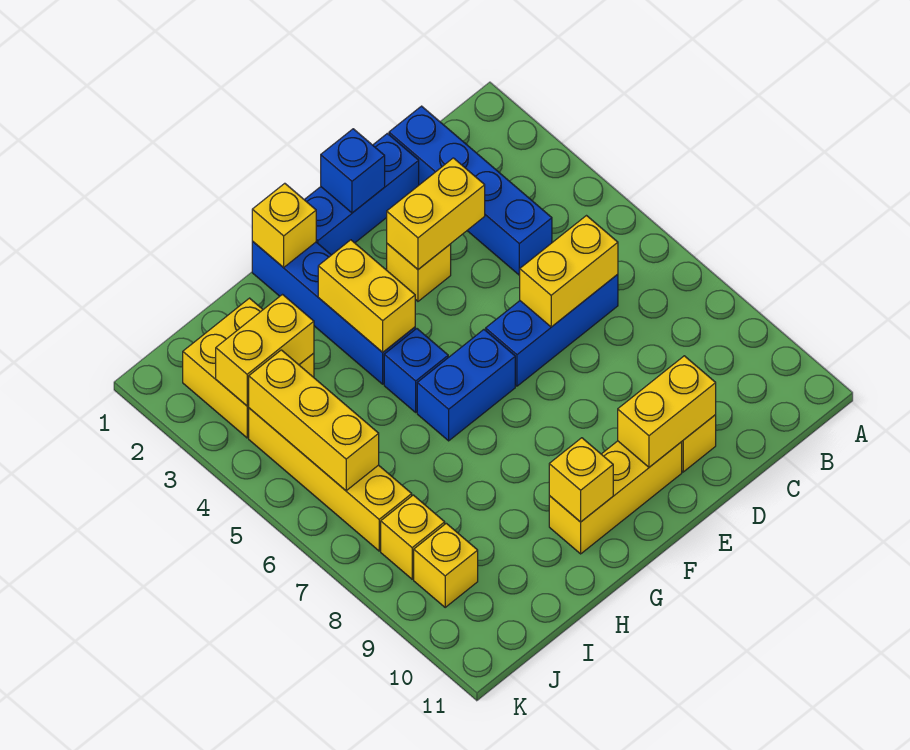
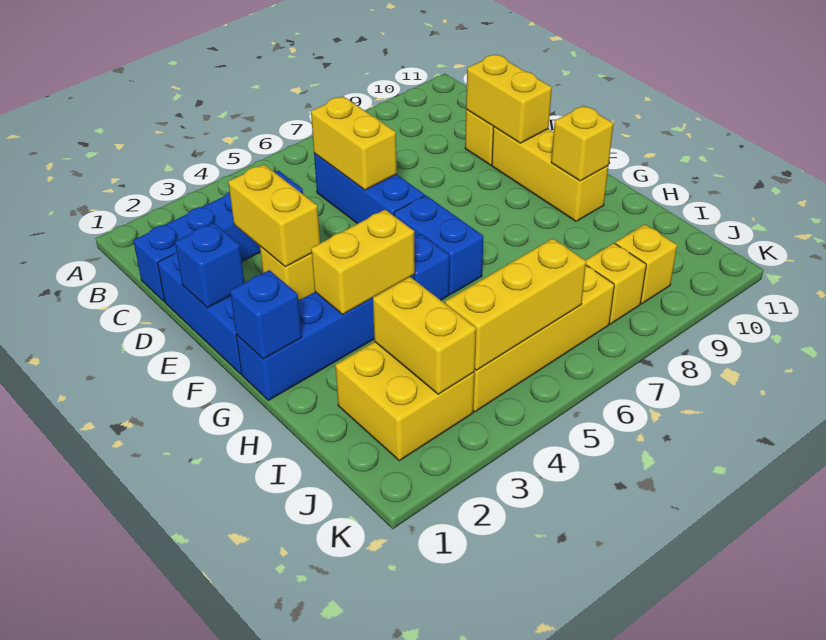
yellow brick G1 level 2 -> blue brick G1 level 2

